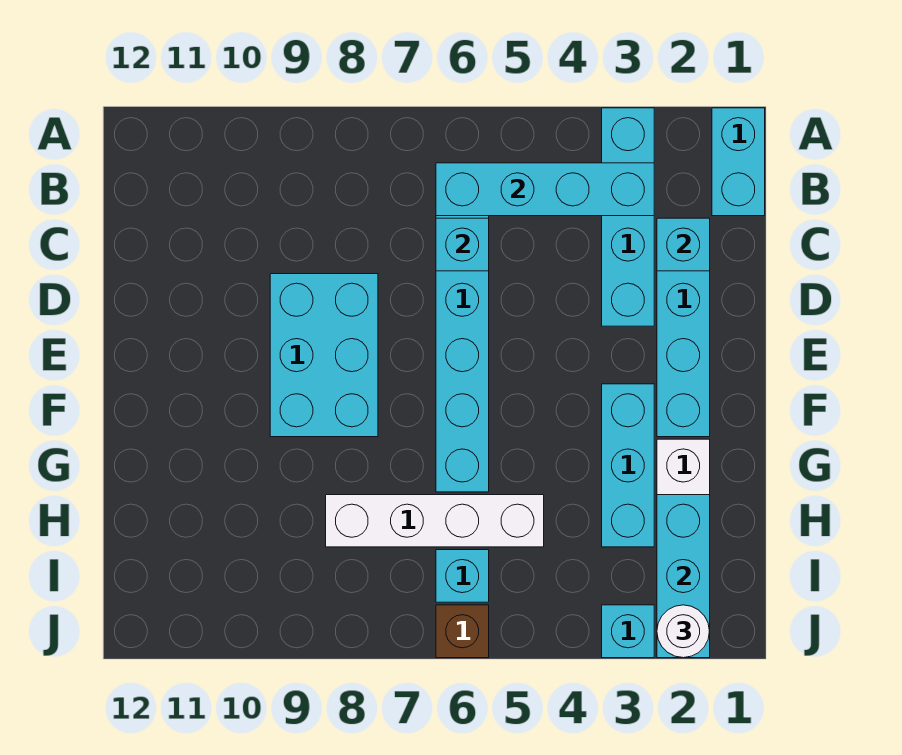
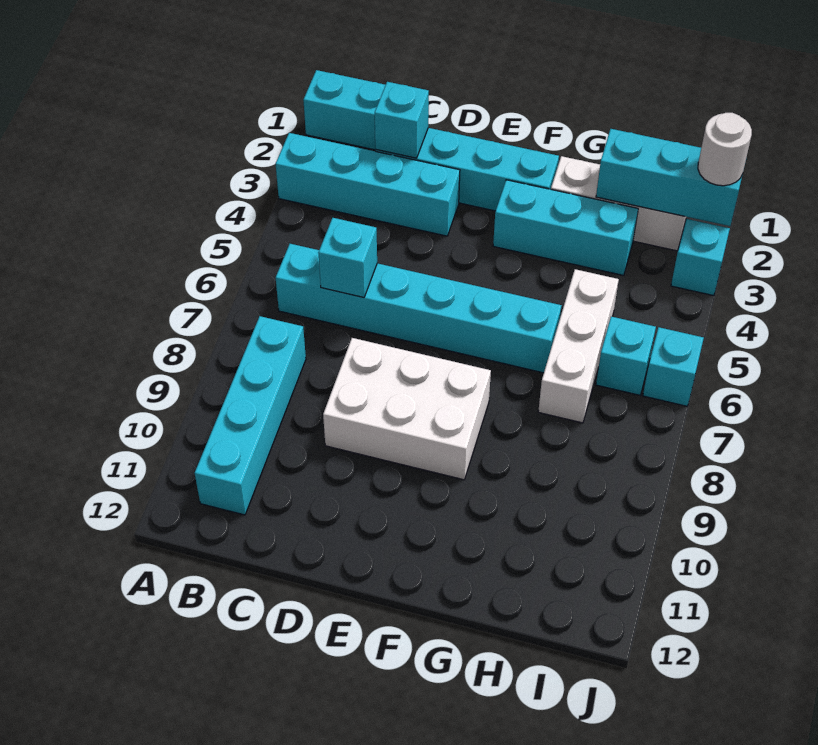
cyan brick B3:B6 level 2 -> cyan brick B8:B11 level 1
cyan brick D8:F9 level 1 -> white brick D8:F9 level 1
white brick H5:H8 level 1 -> white brick H5:H7 level 1
brown brick J6 level 1 -> cyan brick J6 level 1

